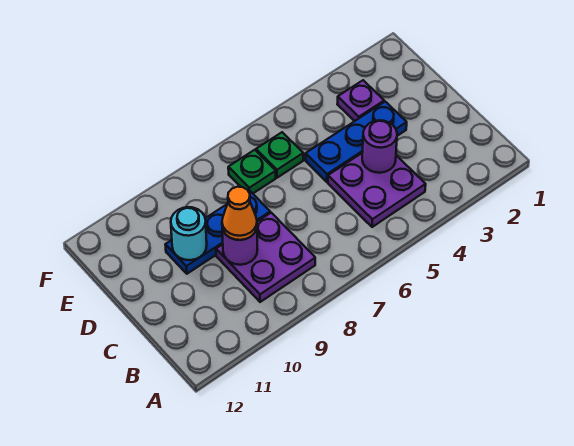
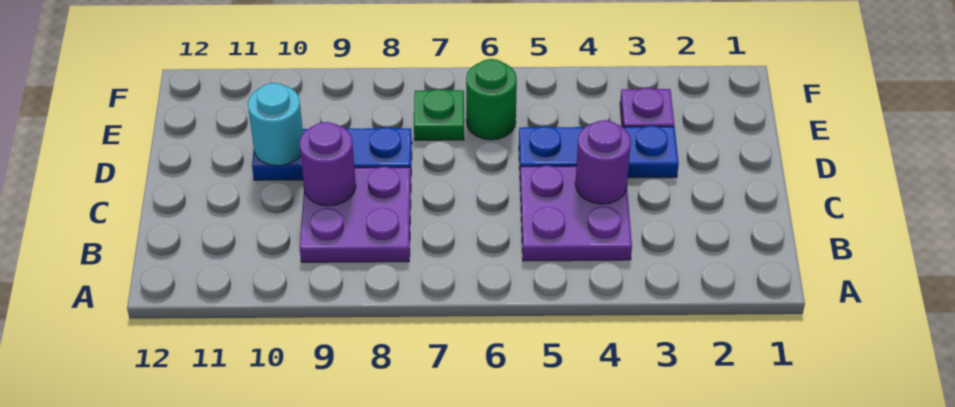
orange cone C9 level 3 -> none
green plate E6 level 1 -> green round brick E6 level 1

